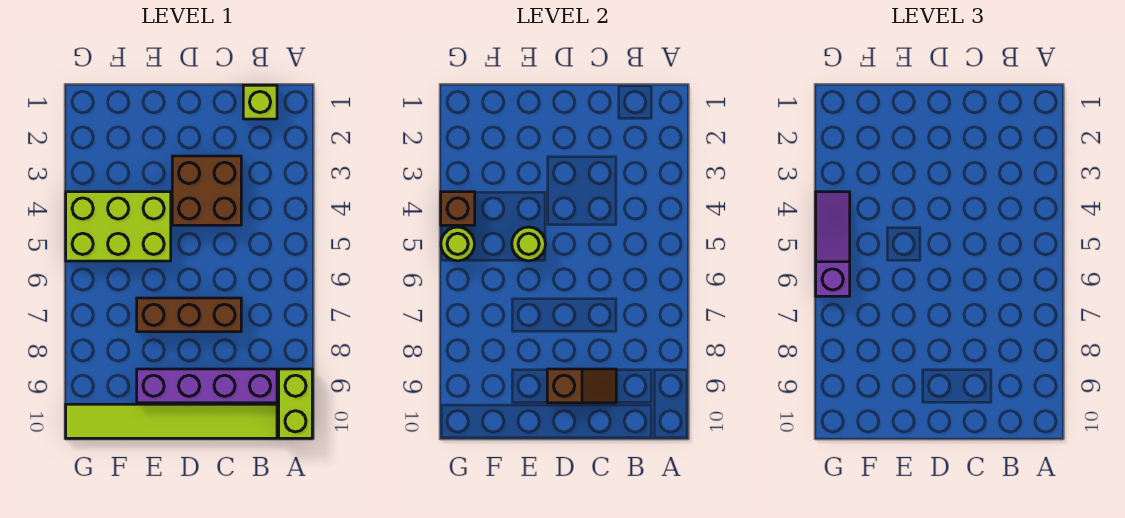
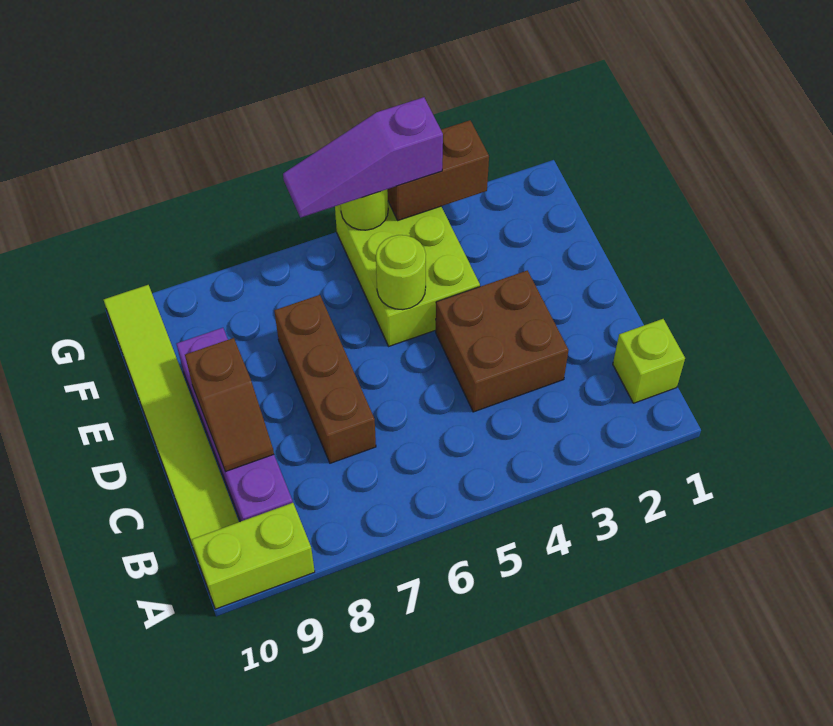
brown brick G4 level 2 -> brown brick G3:G4 level 2
purple slope G4:G6 level 3 top 6 -> purple slope G4:G6 level 3 top 4

